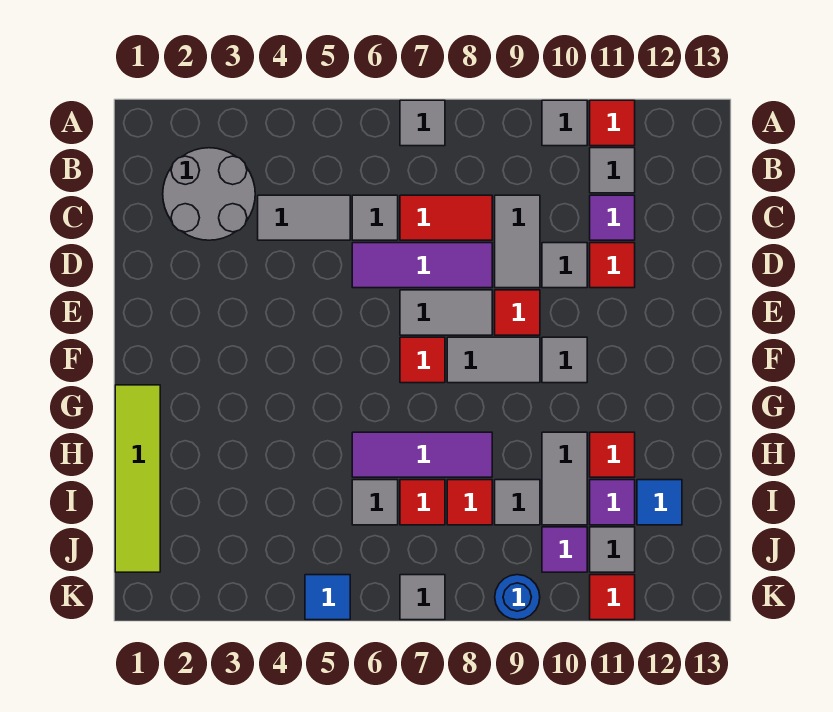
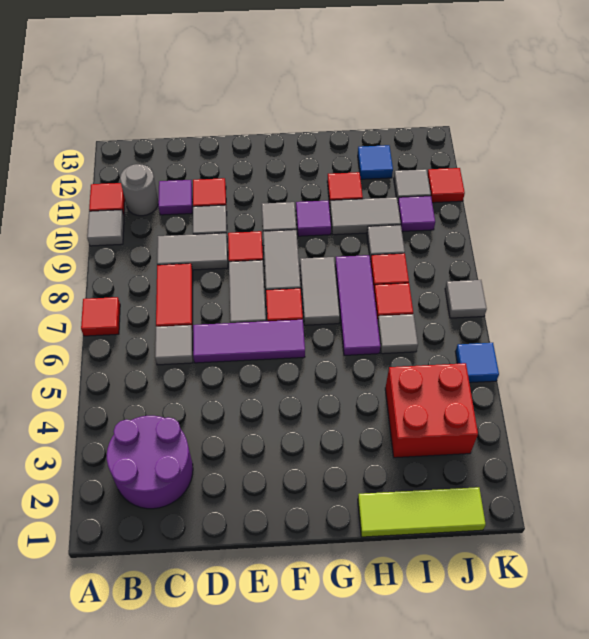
grey tile A7 level 1 -> red tile A7 level 1
grey round brick B2:C3 level 1 -> purple round brick B2:C3 level 1
grey tile B11 level 1 -> grey round brick B11 level 1
grey tile C4:C5 level 1 -> grey tile G7:G8 level 1
purple tile D6:D8 level 1 -> purple tile D6:F6 level 1
lime tile G1:J1 level 1 -> lime tile H1:J1 level 1
none -> red brick I3:J4 level 1
purple tile I11 level 1 -> purple tile G10 level 1
blue round brick K9 level 1 -> none

